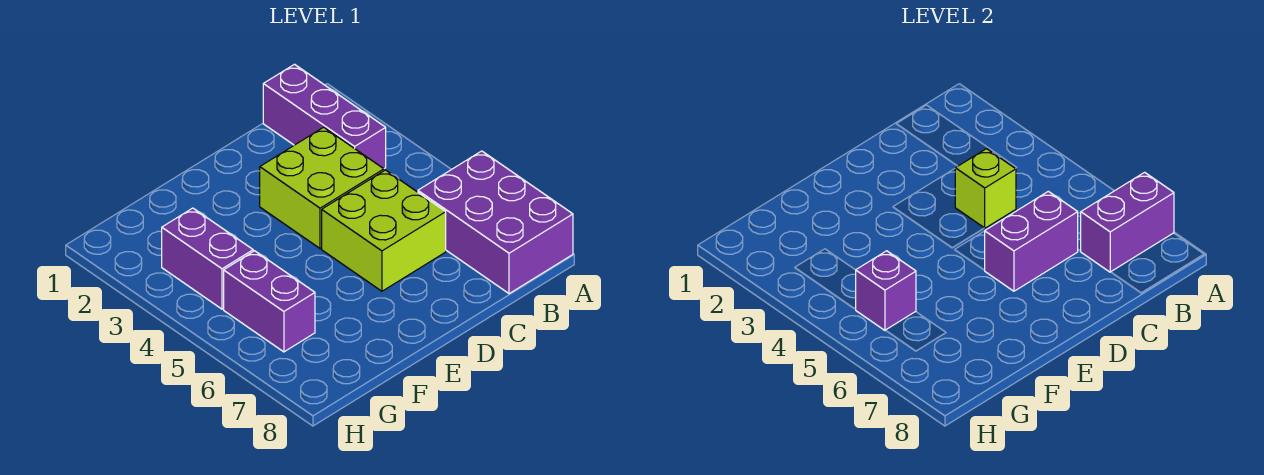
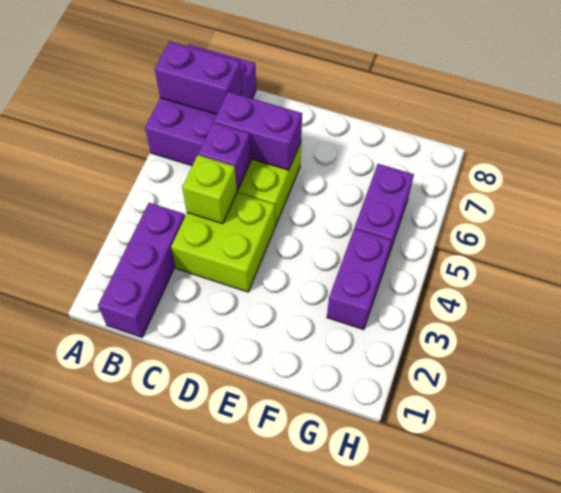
purple brick G5 level 2 -> purple brick C5 level 2

